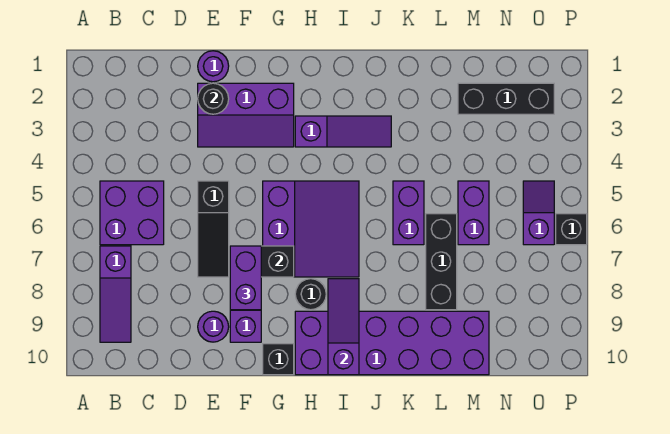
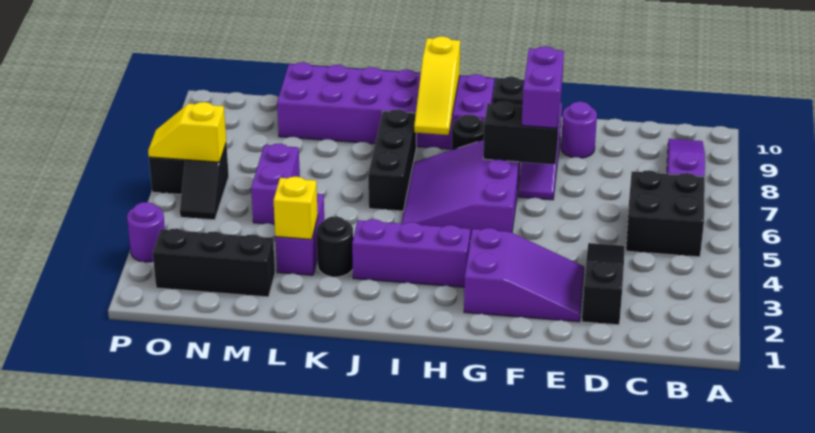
purple brick B5:C6 level 1 -> black brick B5:C6 level 1
purple round brick E1 level 1 -> purple round brick P3 level 1
purple slope E2:G3 level 1 top 2 -> purple slope E2:G3 level 1 top G
black round brick E2 level 2 -> black round brick K3 level 1
black slope E5:E7 level 1 top 5 -> black slope D2:D4 level 1 top 2
purple slope H3:J3 level 1 top H -> purple brick H3:J3 level 1
purple slope I8:I10 level 2 top 10 -> yellow slope I8:I10 level 2 top 10
purple brick K5:K6 level 1 -> purple brick L3:L4 level 1
none -> yellow brick L3 level 2
black brick L6:L8 level 1 -> black brick J6:J8 level 1
purple slope O5:O6 level 1 top 6 -> black slope O5:O6 level 1 top 6
none -> yellow slope O6:P6 level 2 top O

